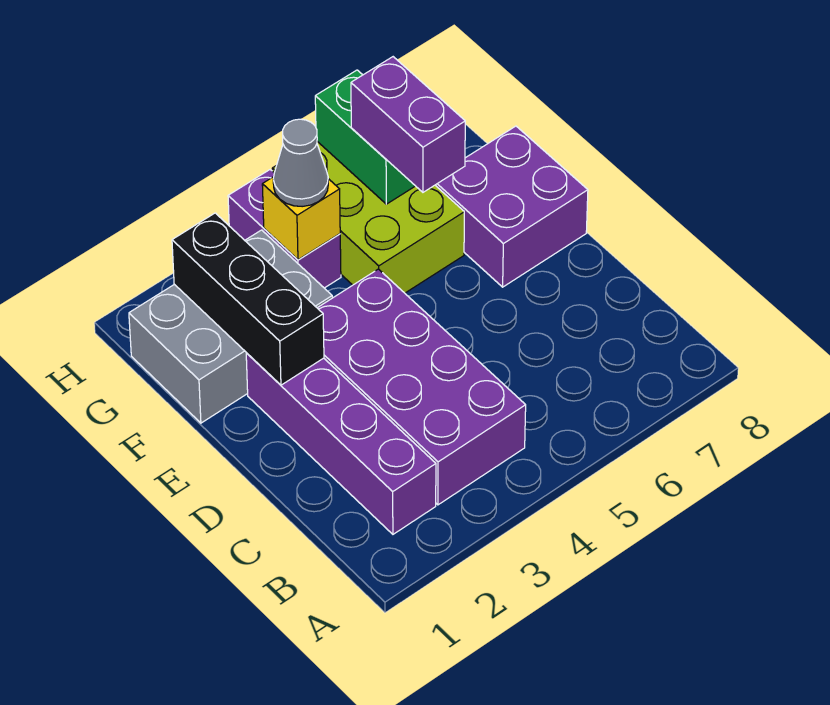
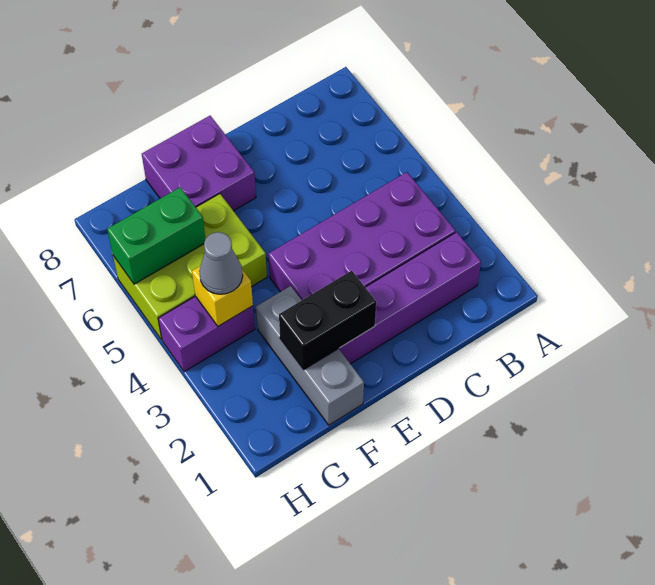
black brick E2:G2 level 2 -> black brick E2:F2 level 2
grey brick F1:G3 level 1 -> grey brick F1:F3 level 1
purple brick F6:G6 level 3 -> none

